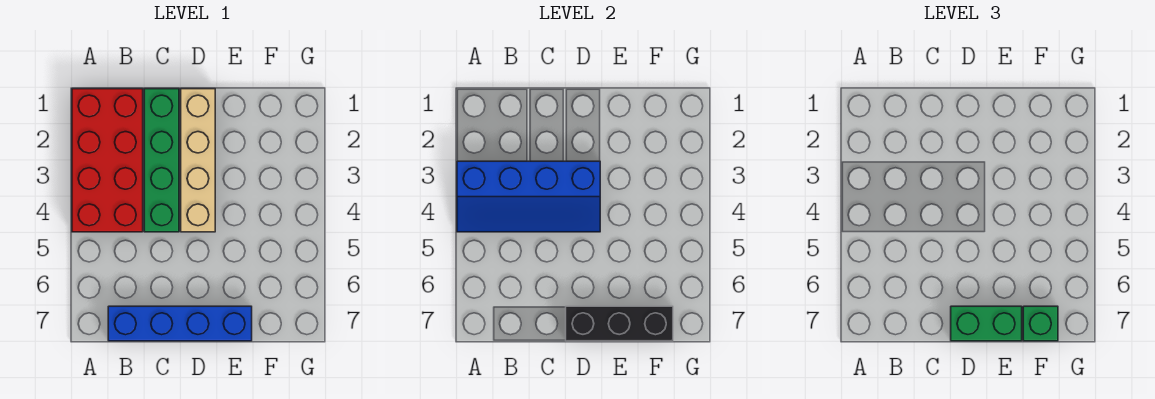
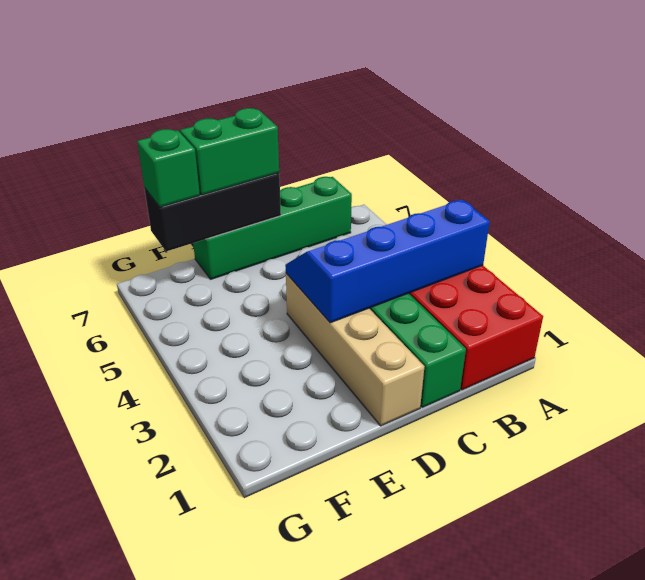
blue brick B7:E7 level 1 -> green brick B7:E7 level 1

